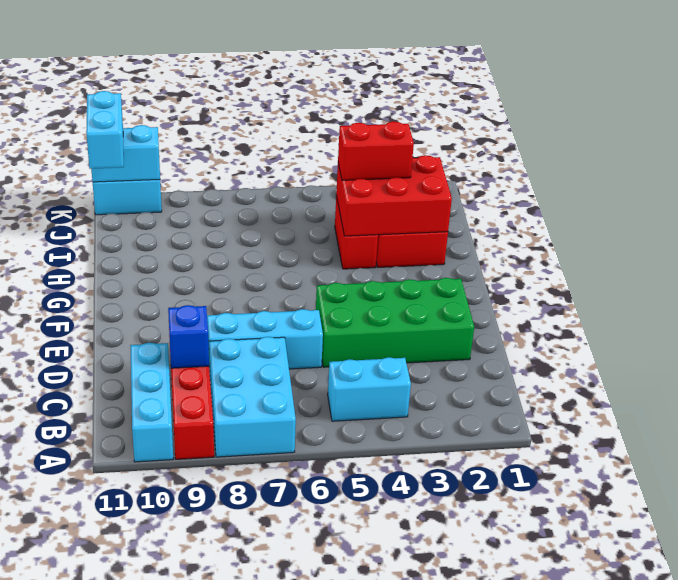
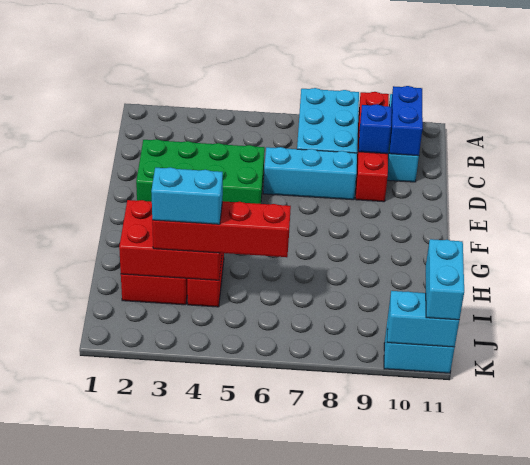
cyan brick B4:B5 level 1 -> cyan brick I3:I4 level 4
none -> blue brick B10:C10 level 2
red brick I3:I4 level 3 -> red brick I3:I6 level 3

